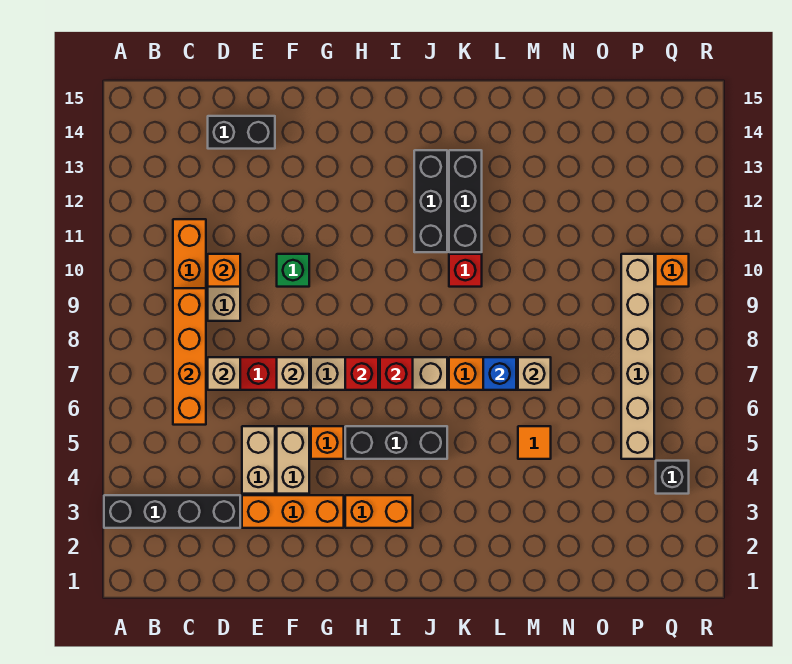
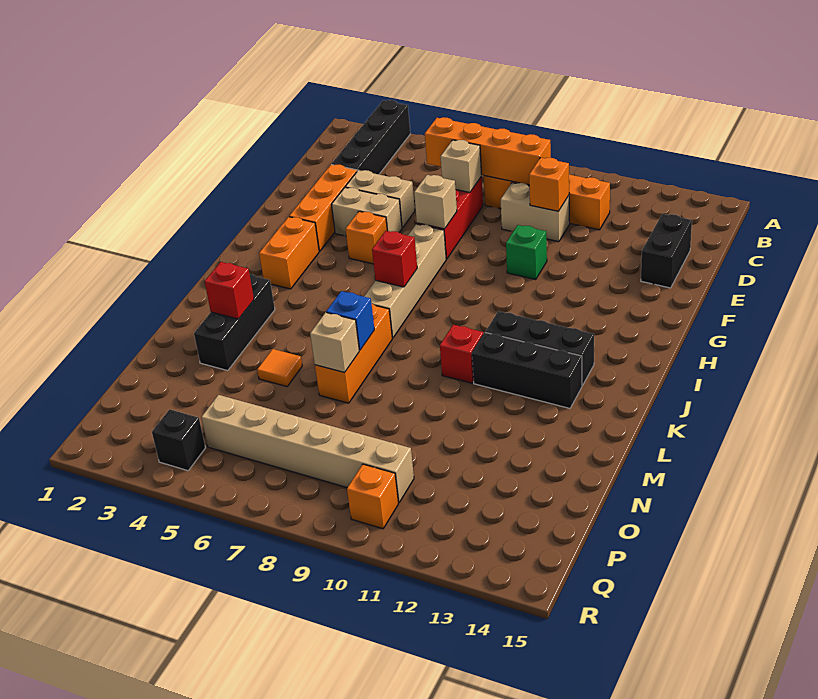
black brick H5:J5 level 1 -> black brick K3:M3 level 1
red brick H7 level 2 -> red brick L3 level 2

